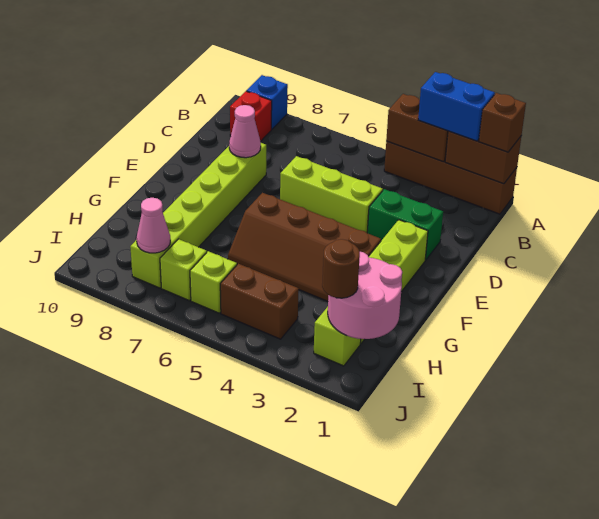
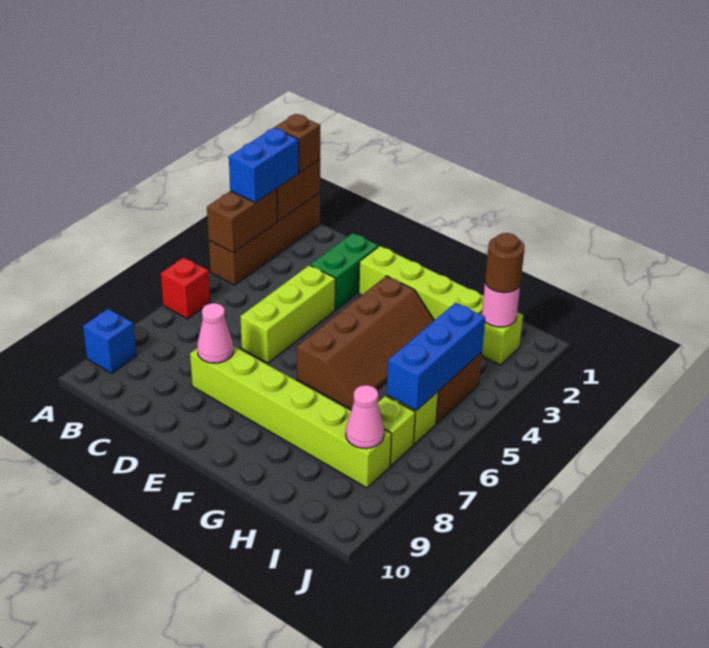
red brick B9 level 1 -> red brick A6 level 1
pink round brick H1:I2 level 2 -> pink round brick I2 level 2
none -> blue brick I4:I6 level 2

